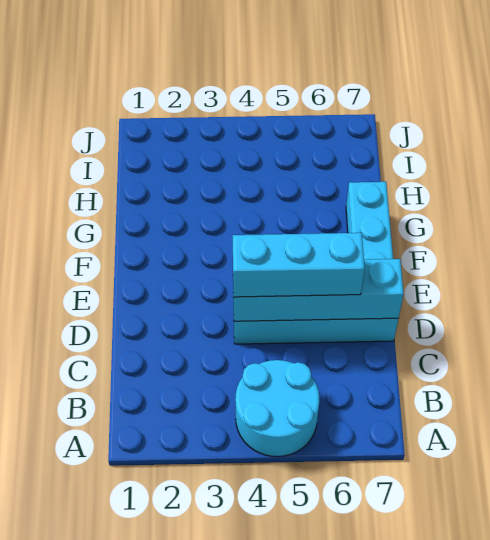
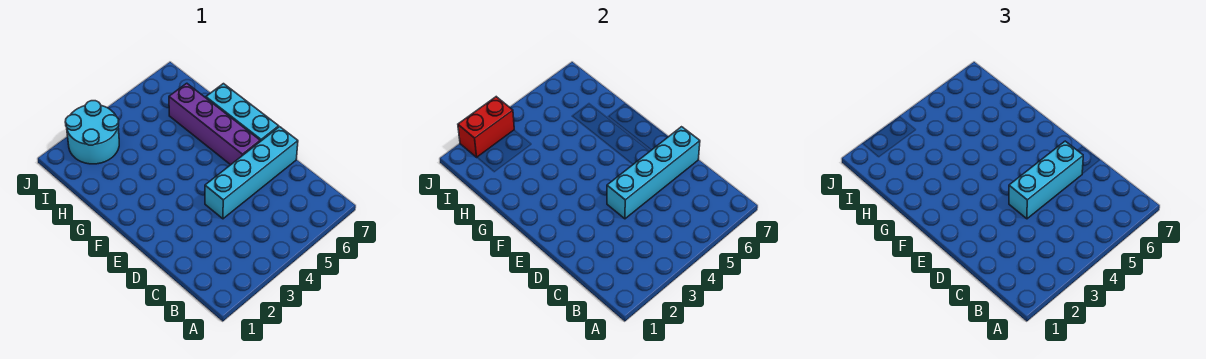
cyan round brick A4:B5 level 1 -> cyan round brick I2:J3 level 1
none -> purple brick E6:H6 level 1
none -> red brick J2:J3 level 2

